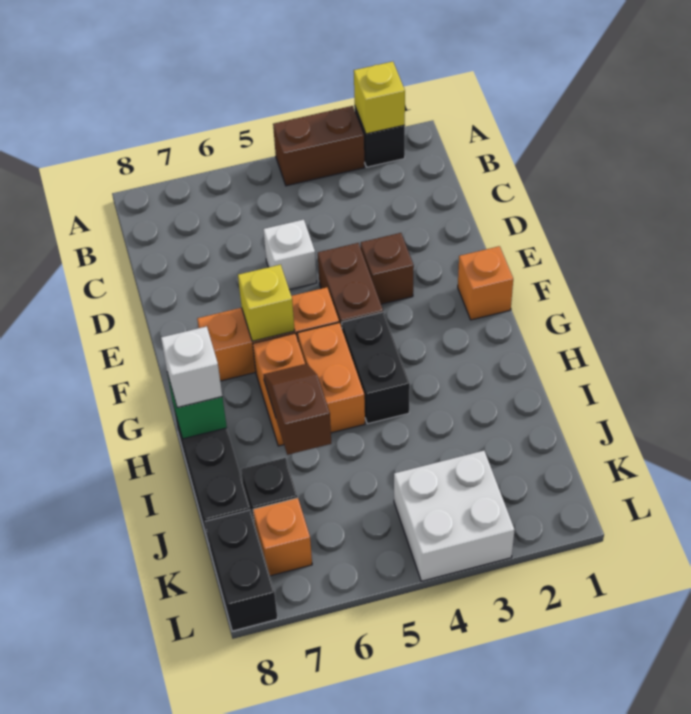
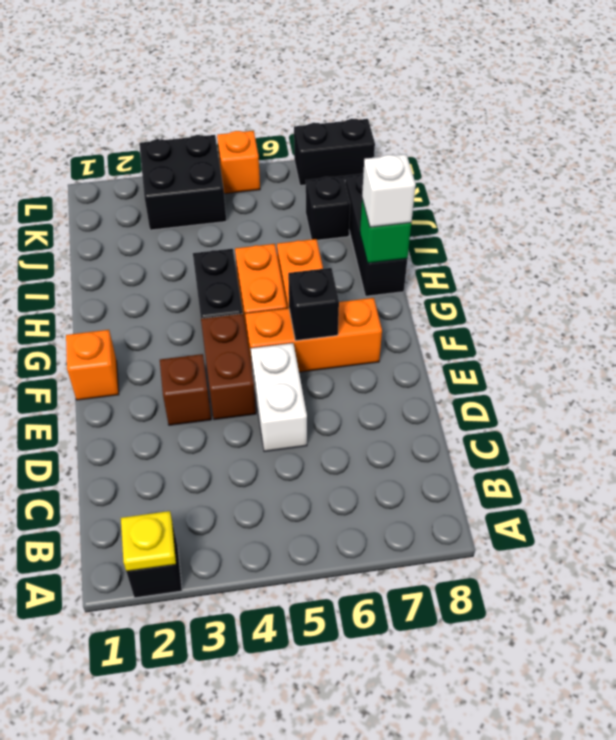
yellow brick A2 level 2 -> yellow plate A2 level 2
brown brick A3:A4 level 1 -> none
white brick D5 level 1 -> white brick D5:E5 level 1
yellow brick F6 level 2 -> black brick F6 level 2
brown slope H6:I6 level 2 top I -> none
white brick K3:L4 level 1 -> black brick K3:L4 level 1
orange brick K7 level 1 -> orange brick L5 level 1
black brick K8:L8 level 1 -> black brick L7:L8 level 1

